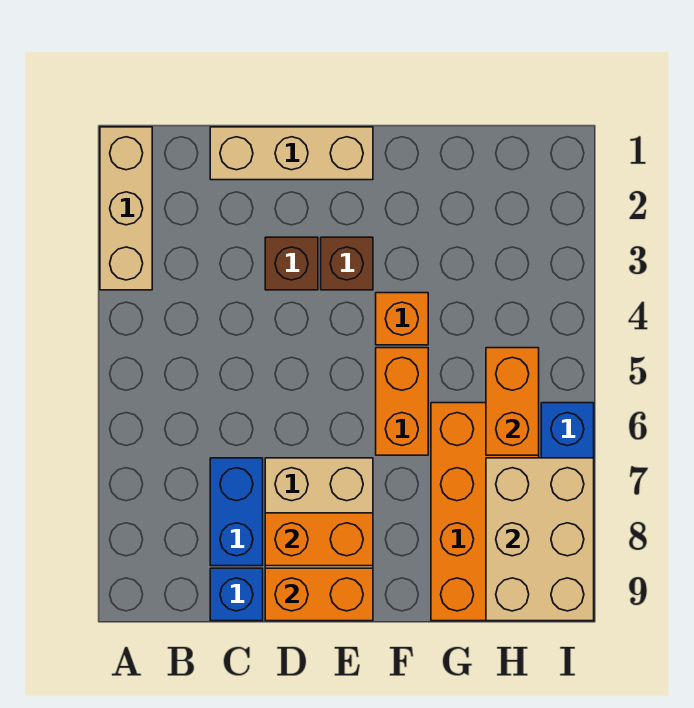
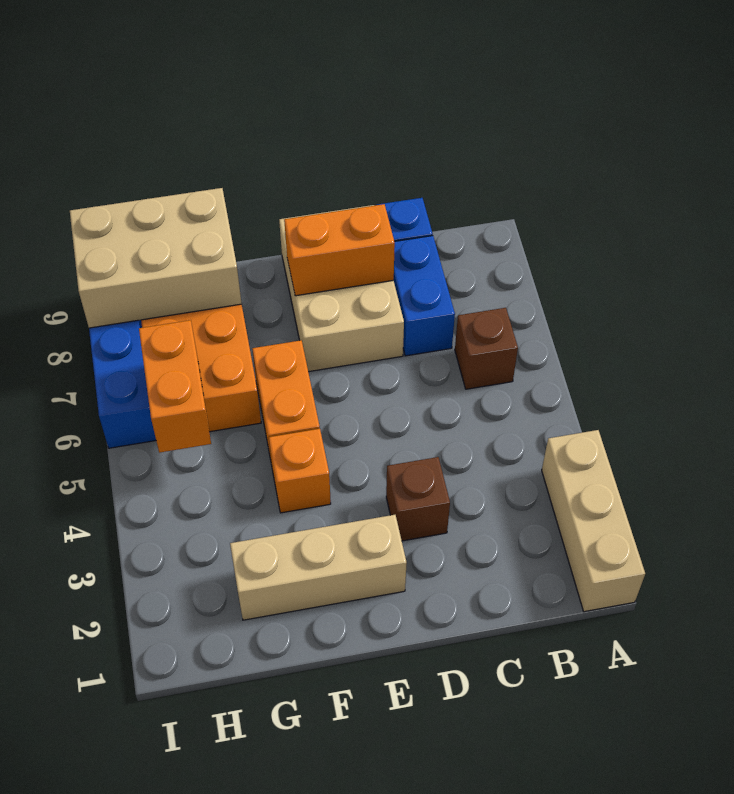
tan brick C1:E1 level 1 -> tan brick E2:G2 level 1
orange brick D9:E9 level 2 -> none
brown brick E3 level 1 -> brown brick B6 level 1
tan brick H7:I9 level 2 -> tan brick G8:I9 level 2

